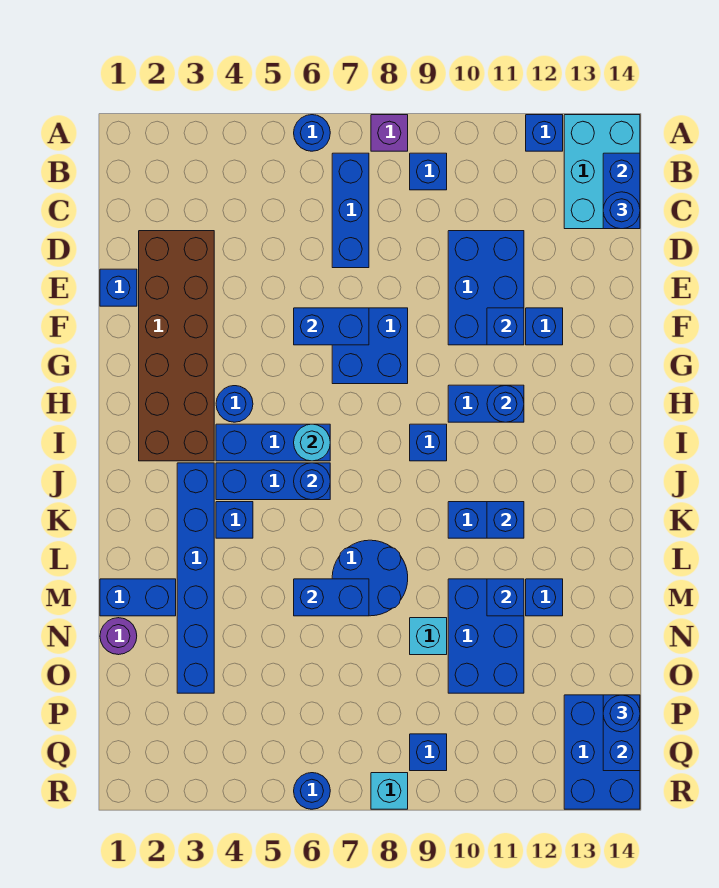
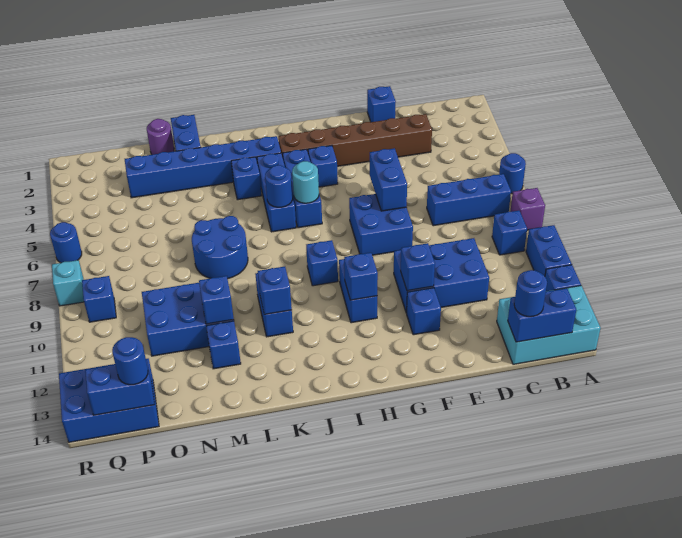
brown brick D2:I3 level 1 -> brown brick D3:I3 level 1
blue round brick H4 level 1 -> blue brick H4 level 1
blue round brick H11 level 2 -> blue brick H11 level 2
blue brick M6:M7 level 2 -> blue brick A10:A11 level 1
cyan brick N9 level 1 -> none

